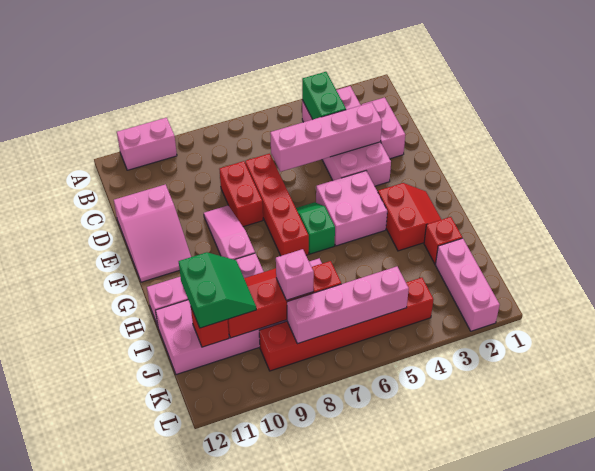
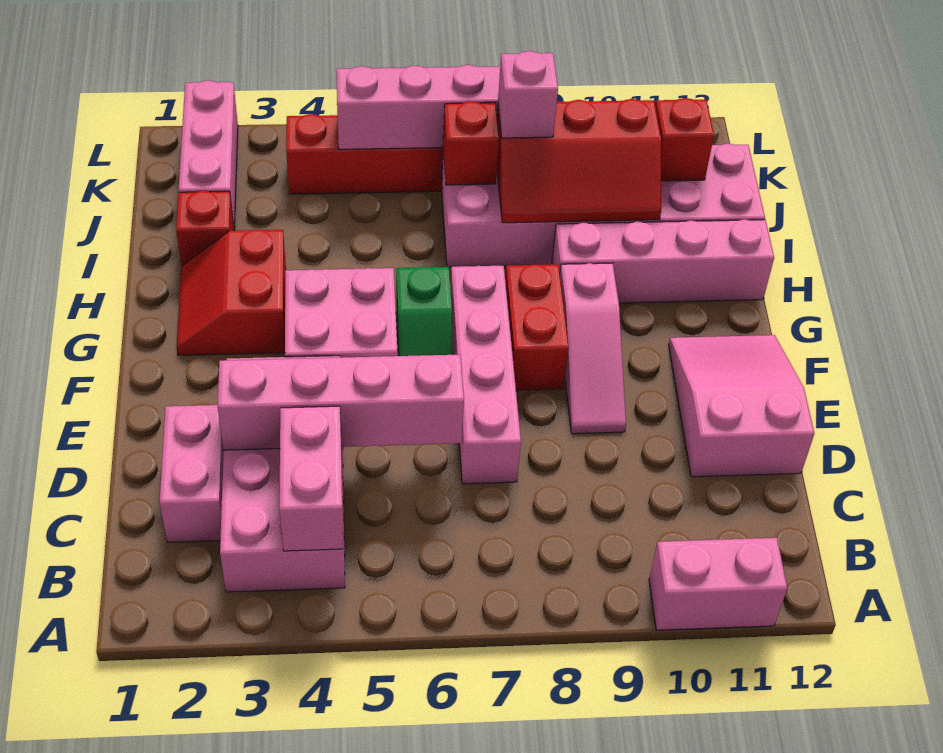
green brick B4:C4 level 2 -> pink brick B4:C4 level 2
red brick D7:G7 level 1 -> pink brick D7:G7 level 1
red brick D8:E8 level 1 -> red brick F8:G8 level 1
green slope I10:J11 level 3 top 11 -> none

